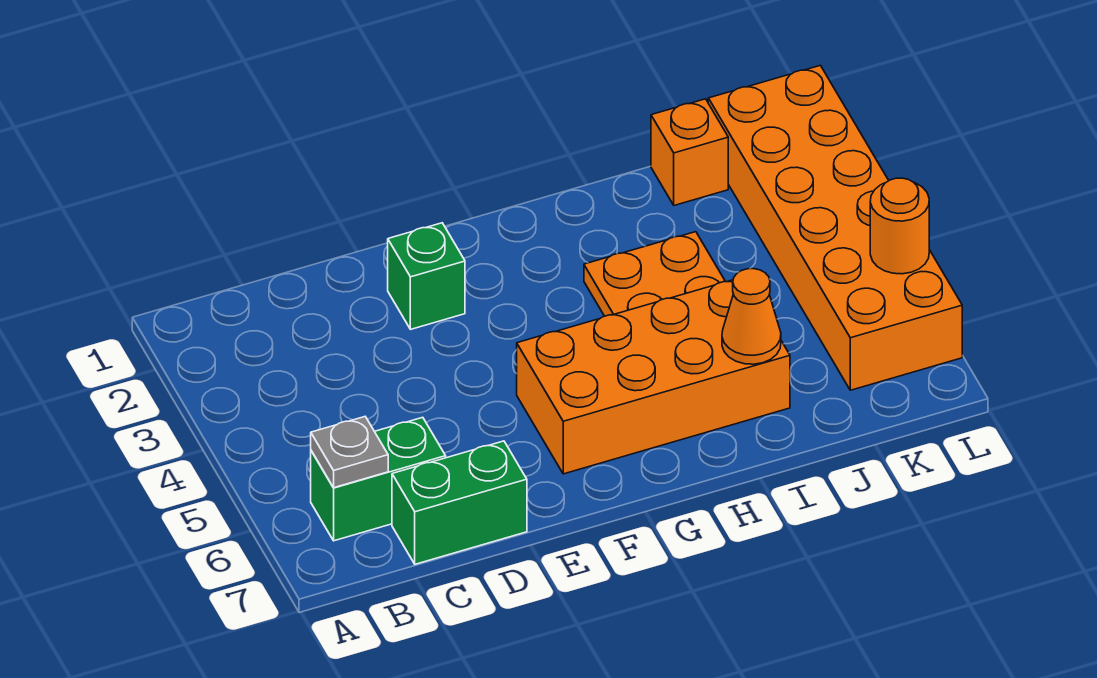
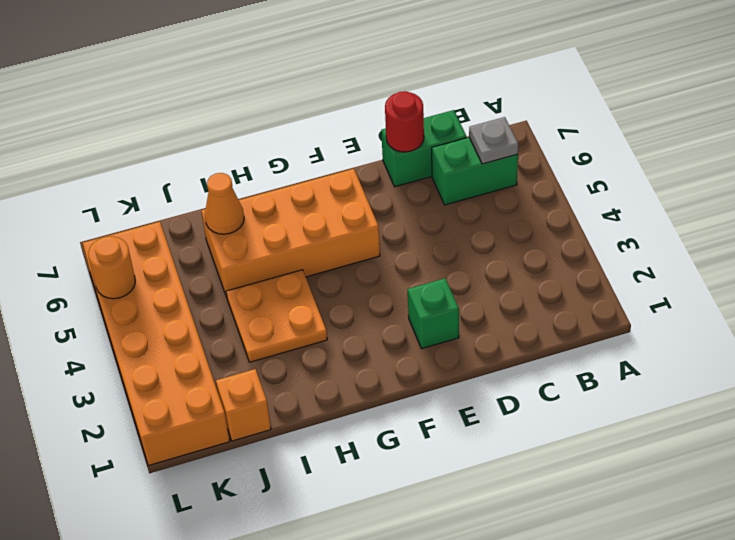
none -> red round brick D7 level 2

